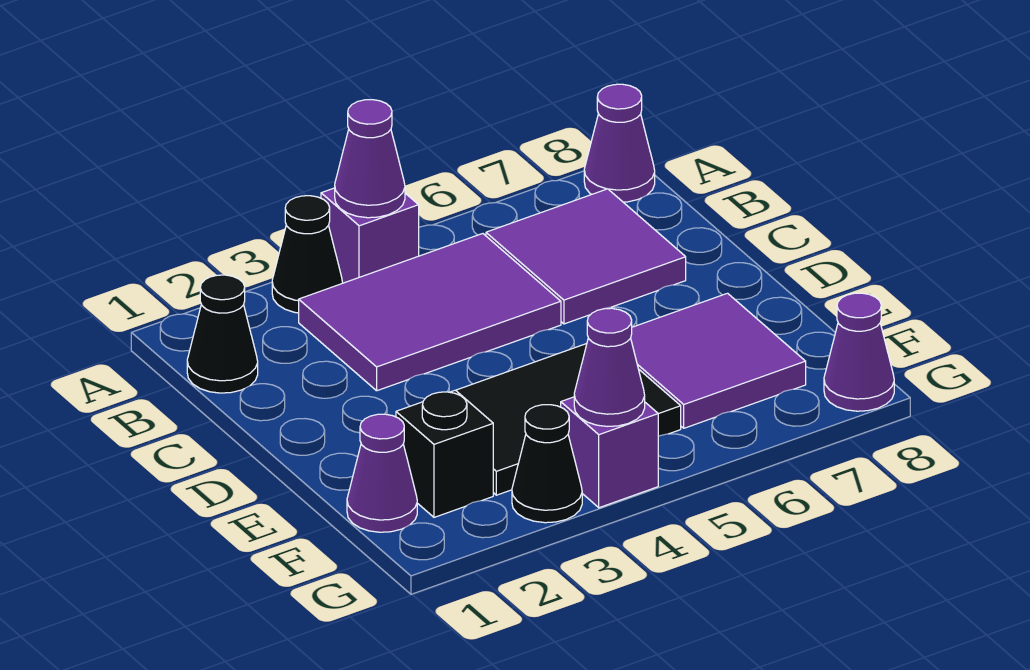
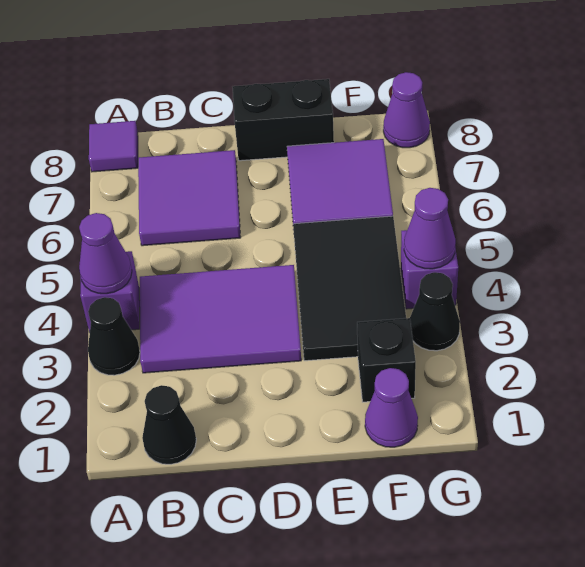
purple cone A8 level 1 -> purple tile A8 level 1
purple tile B3:C5 level 1 -> purple tile B3:D4 level 1
none -> black brick D8:E8 level 1

